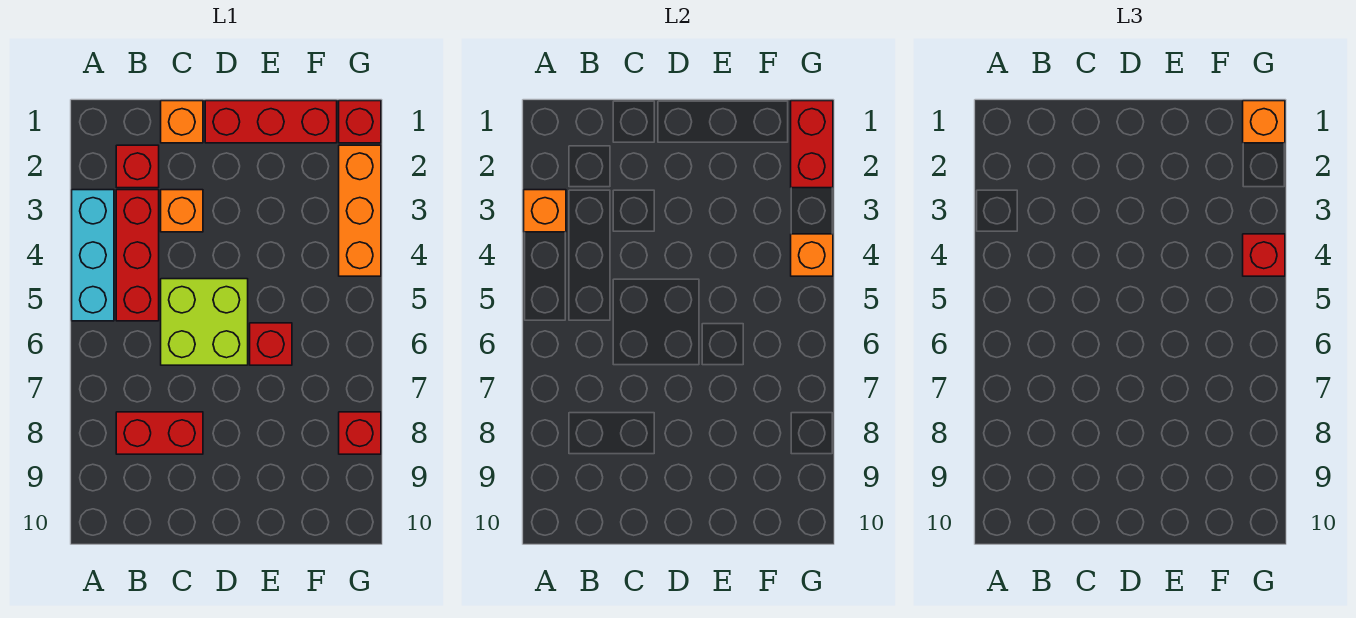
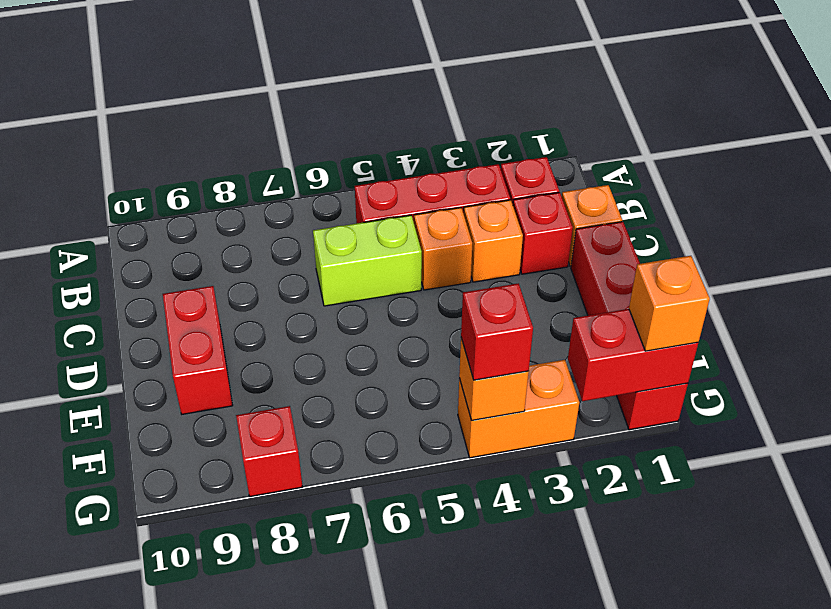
cyan brick A3:A5 level 1 -> none
orange brick A3 level 2 -> orange brick C4 level 1
red brick B8:C8 level 1 -> red brick D9:E9 level 1
lime brick C5:D6 level 1 -> lime brick C5:C6 level 1
red brick E6 level 1 -> red brick C2 level 1
orange brick G2:G4 level 1 -> orange brick G3:G4 level 1

